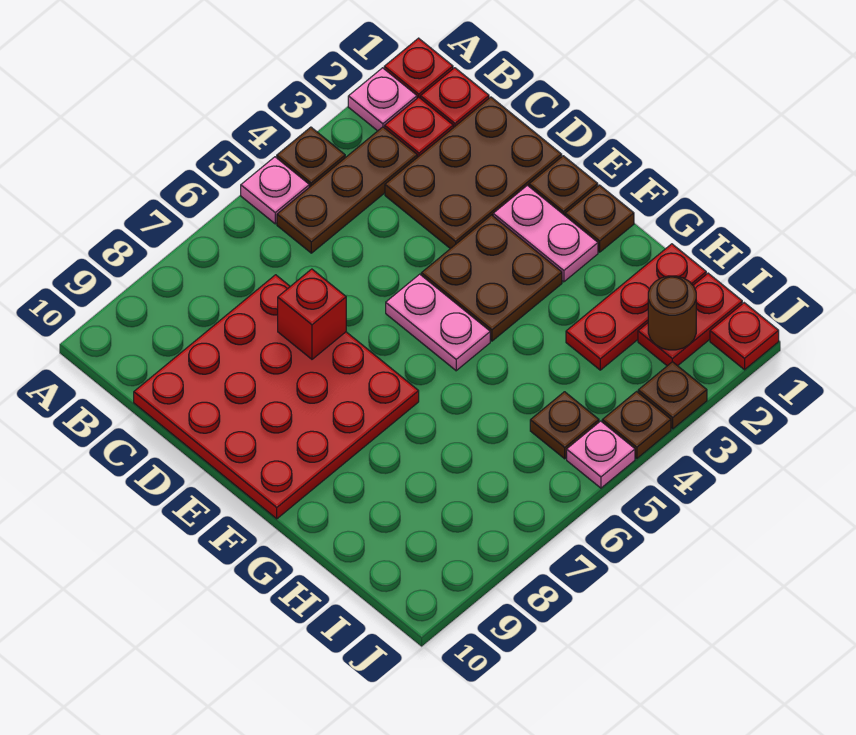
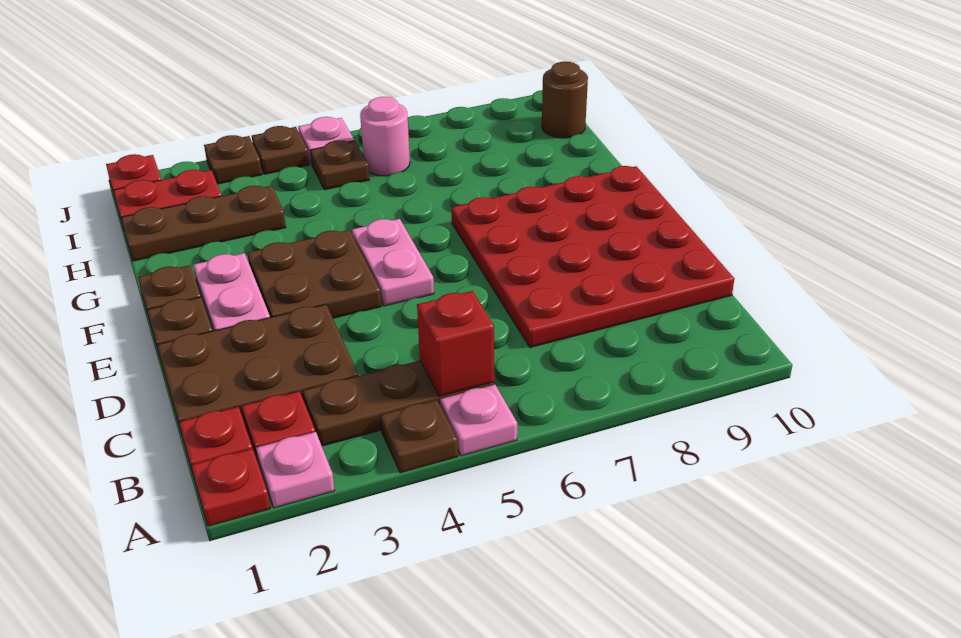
red brick D7 level 2 -> red brick B5 level 2
red plate H1:H3 level 1 -> brown plate H1:H3 level 1
brown round brick I2 level 2 -> brown round brick I10 level 1
none -> pink round brick I6 level 1

